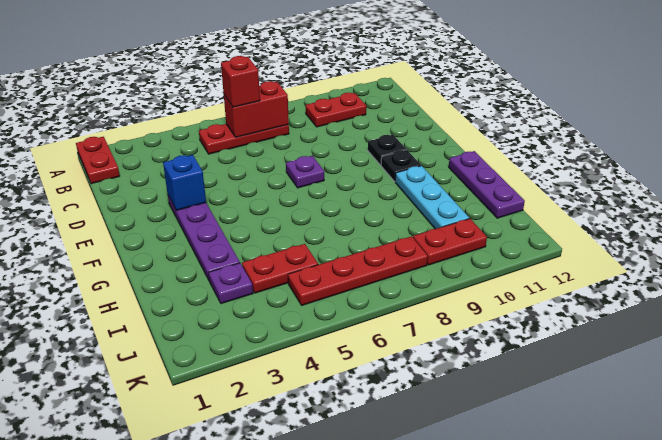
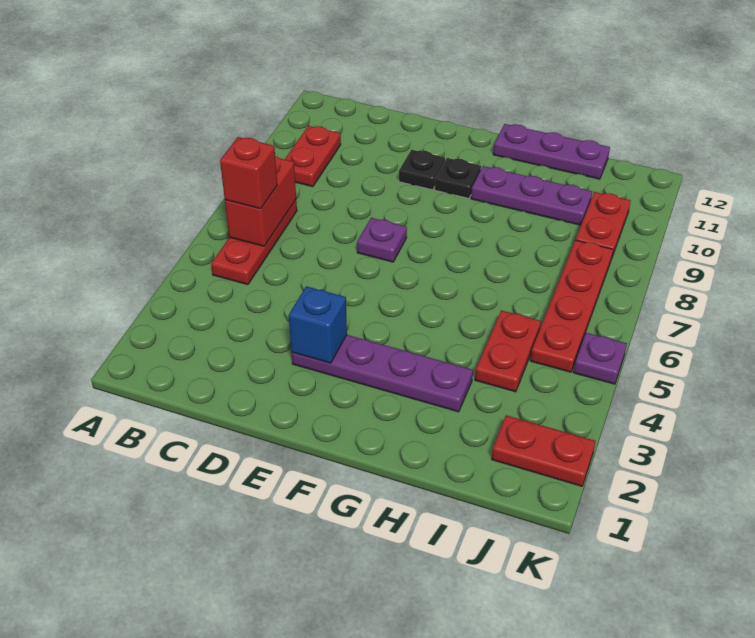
red plate A1:B1 level 1 -> red plate J2:K2 level 1
cyan plate G10:I10 level 1 -> purple plate G10:I10 level 1
purple plate I3 level 1 -> purple plate K5 level 1

